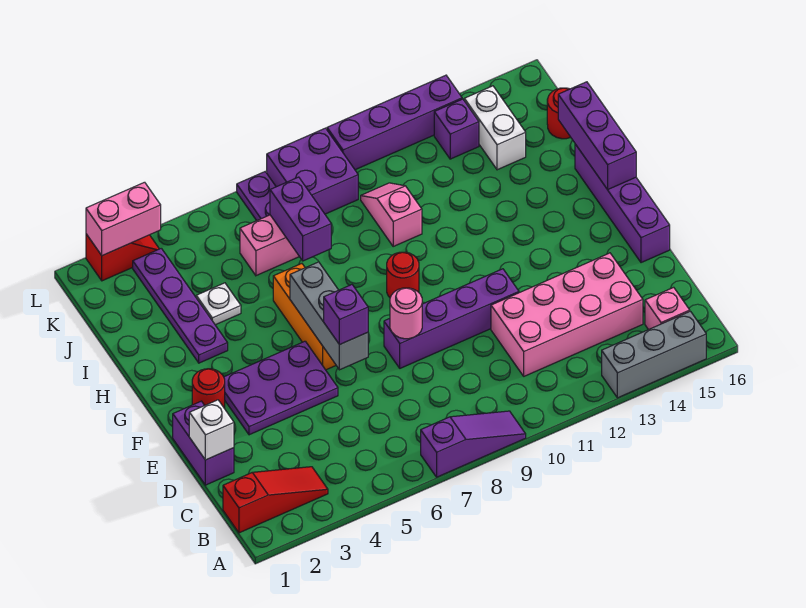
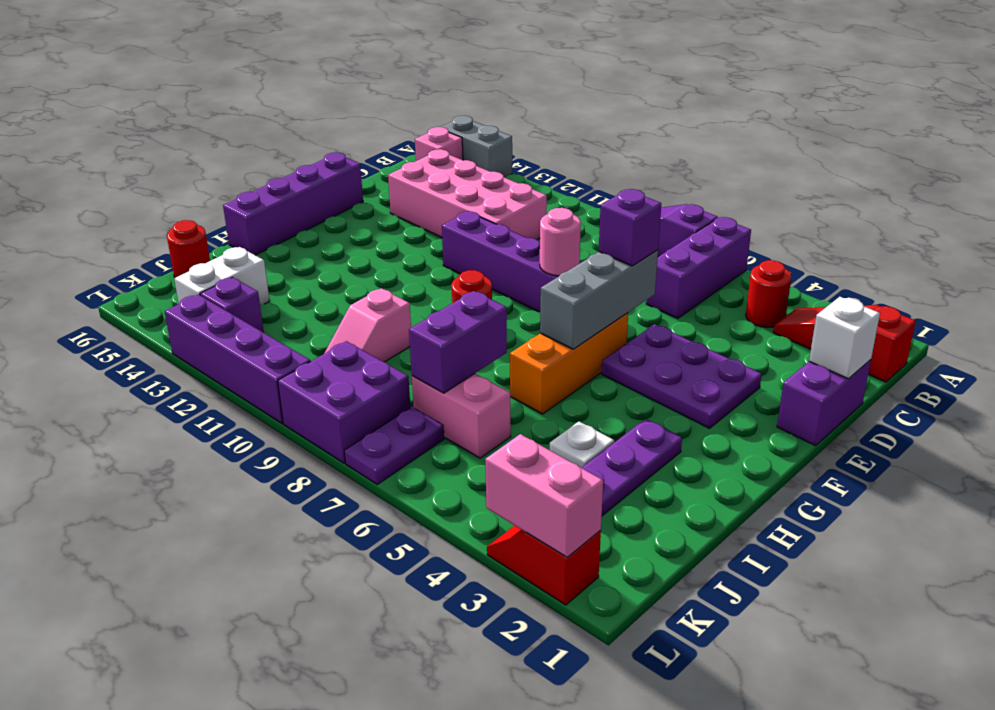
grey brick A13:A15 level 1 -> grey brick A14:A15 level 1
red round brick F2 level 1 -> red round brick B4 level 1
purple brick G16:I16 level 2 -> purple brick A6:C6 level 1

